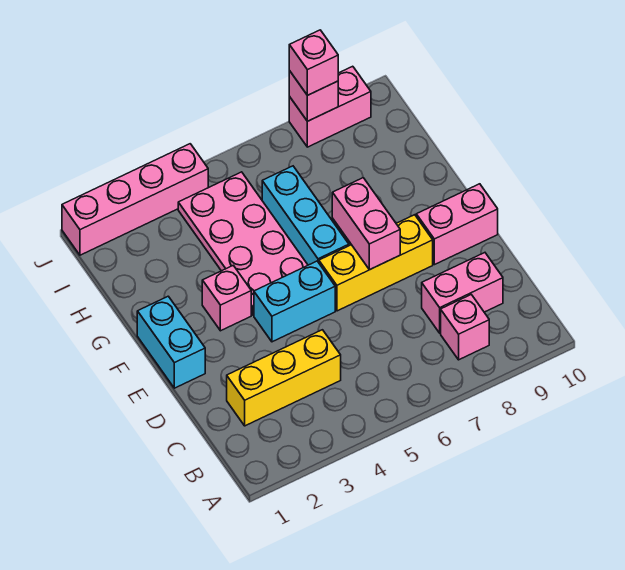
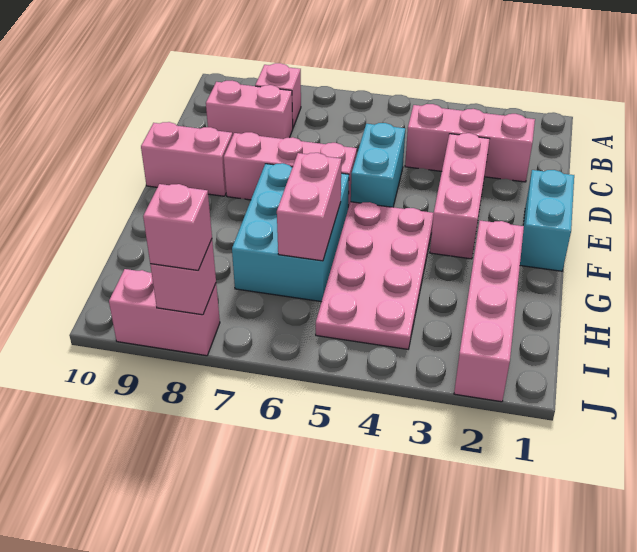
yellow brick C2:C4 level 1 -> pink brick C2:C4 level 1
cyan brick E4:E5 level 1 -> cyan brick D5:E5 level 1
yellow brick E6:E8 level 1 -> pink brick E6:E8 level 1
pink brick E7:F7 level 2 -> pink brick G6:H6 level 2
pink brick F3 level 1 -> pink brick D3:F3 level 1
cyan brick F6:H6 level 1 -> cyan brick F6:H7 level 1
pink brick J1:J4 level 1 -> pink brick G2:J2 level 1

